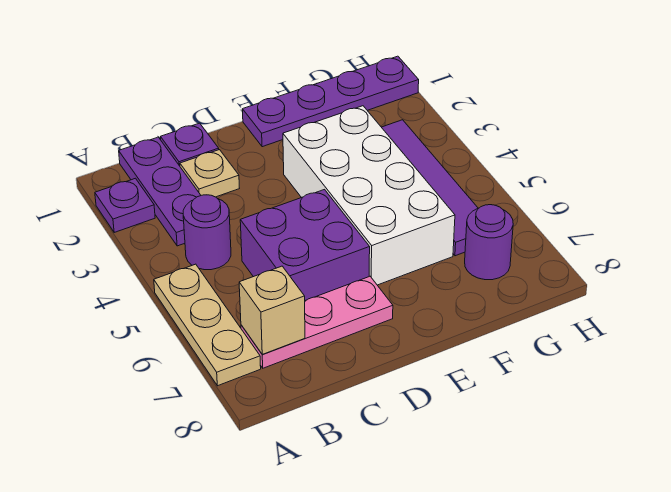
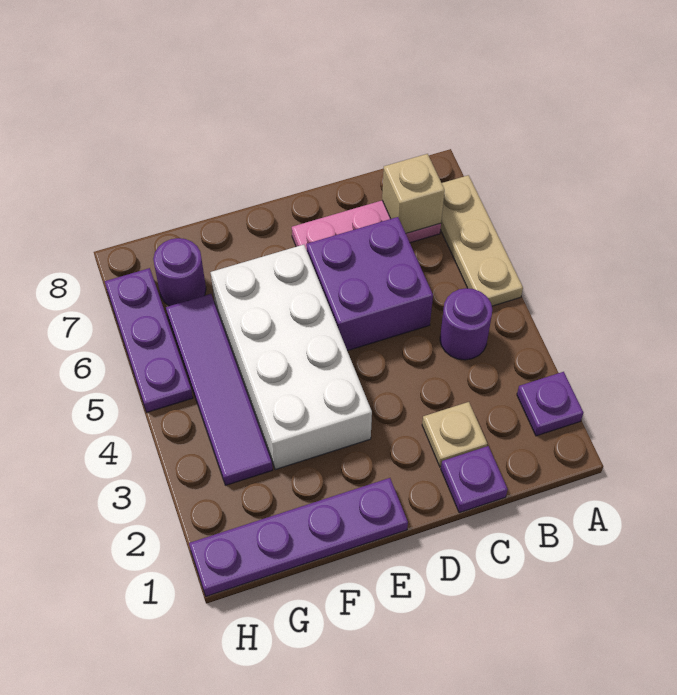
purple plate B1:B3 level 1 -> purple plate H5:H7 level 1

